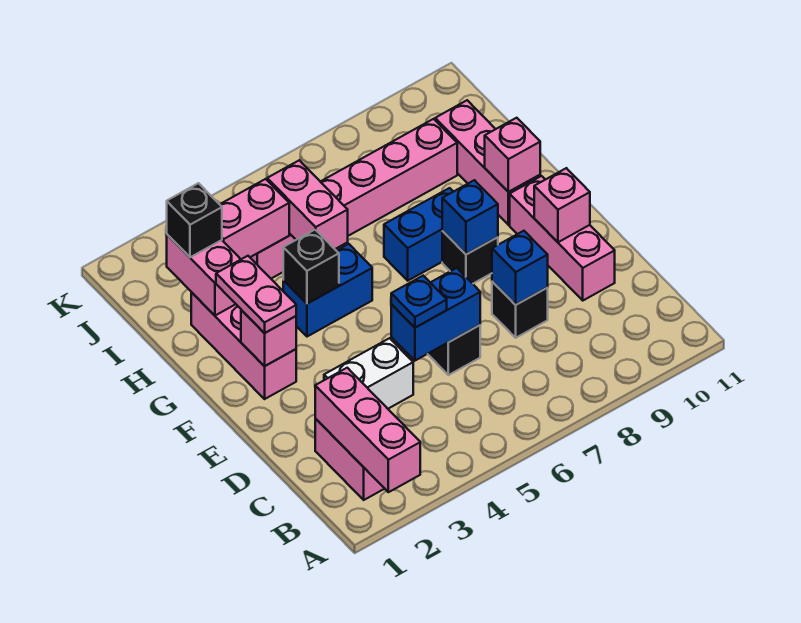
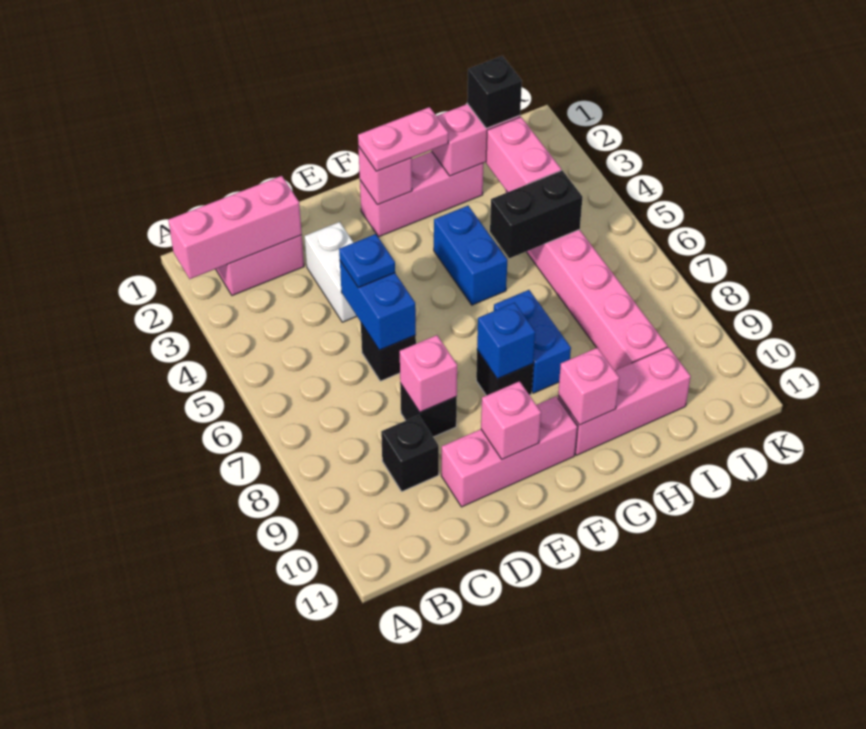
blue brick D8 level 2 -> pink brick D8 level 2
black brick G4 level 2 -> black brick C9 level 1
pink brick H5:I5 level 2 -> black brick H5:I5 level 2

